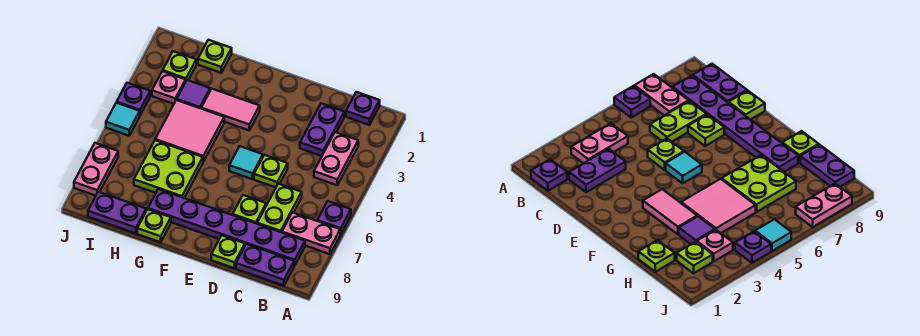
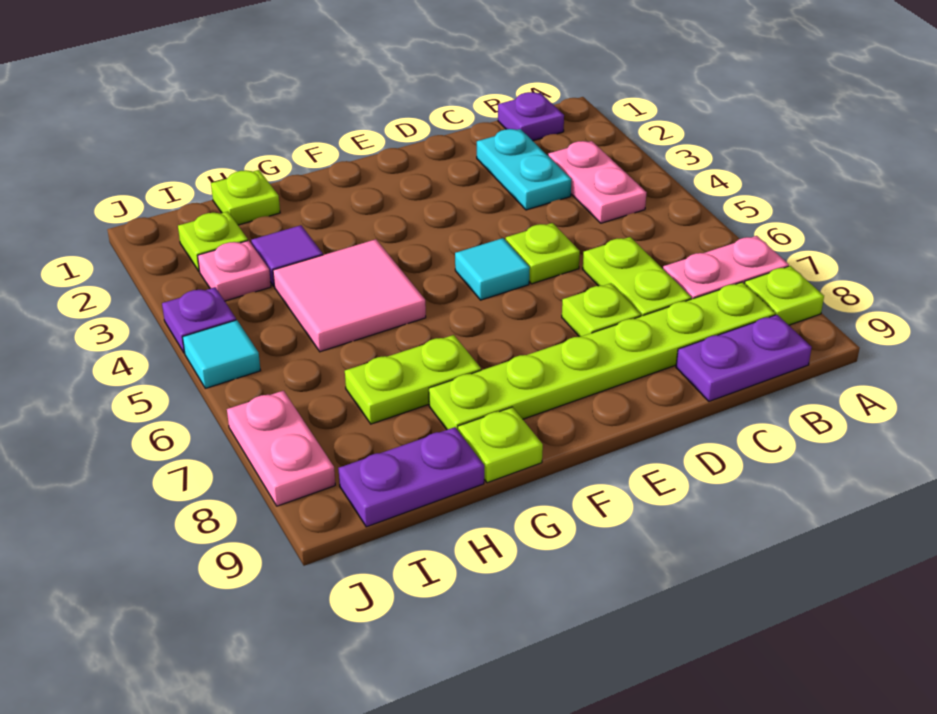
purple plate A6 level 1 -> none
purple plate B8:G8 level 1 -> lime plate B8:G8 level 1
purple plate C2:C3 level 1 -> cyan plate C2:C3 level 1
lime plate D9 level 1 -> lime plate A8 level 1
pink tile F3:G3 level 1 -> none
lime plate G6:H7 level 1 -> lime plate G7:H7 level 1

